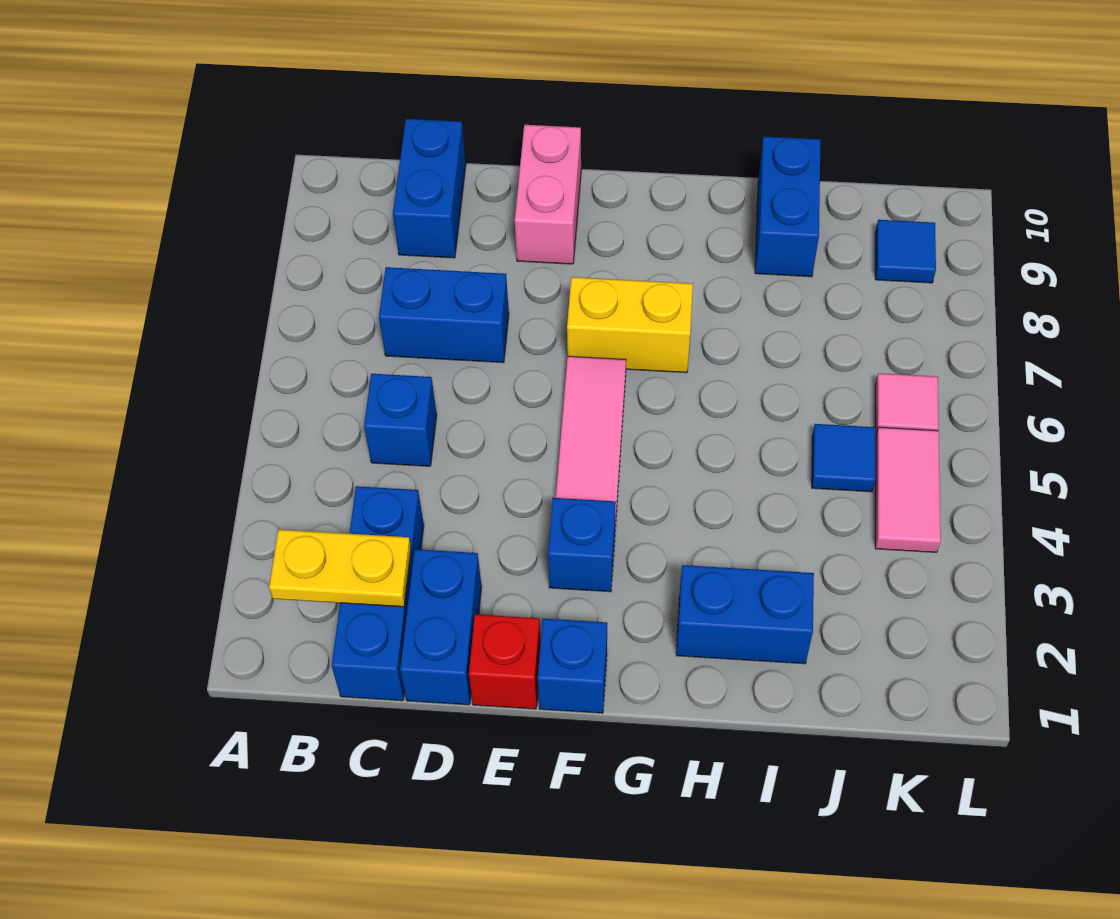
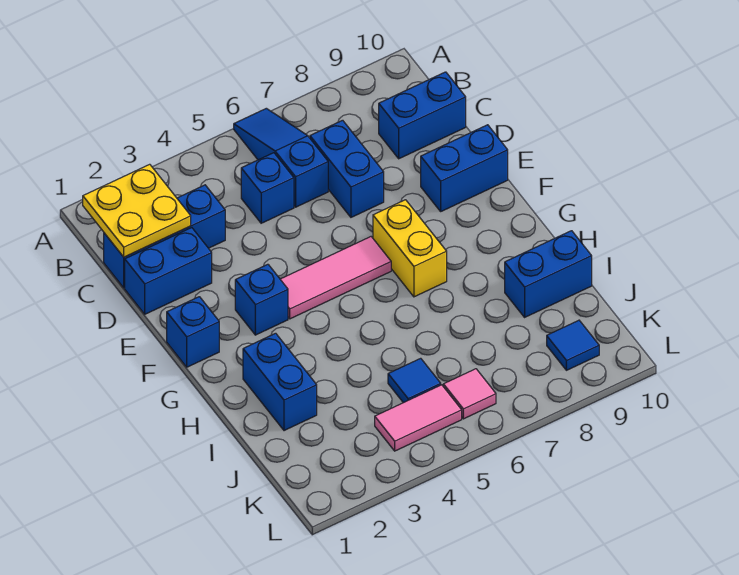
none -> blue slope A6:C6 level 1 top C
yellow plate B2:C2 level 2 -> yellow plate B1:C2 level 2
red brick E1 level 1 -> none
pink brick E9:E10 level 1 -> blue brick E9:E10 level 1

